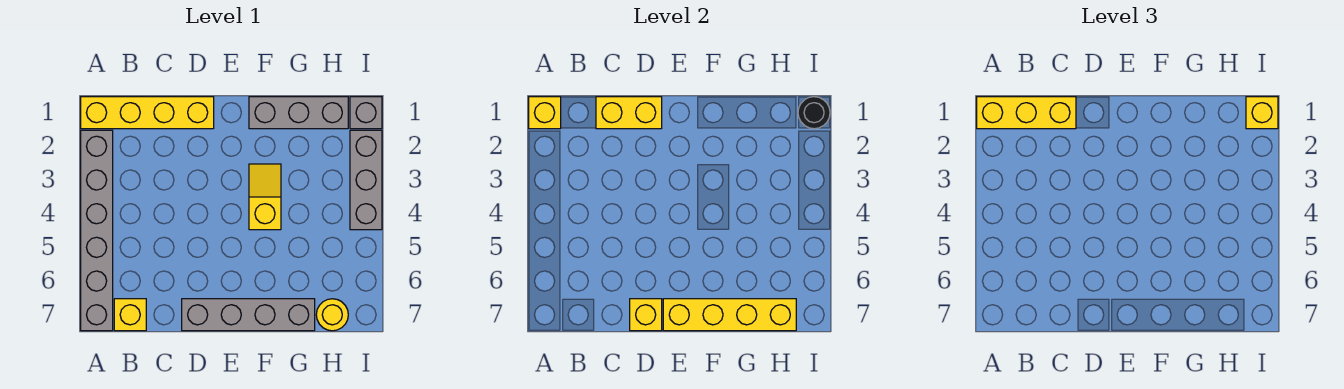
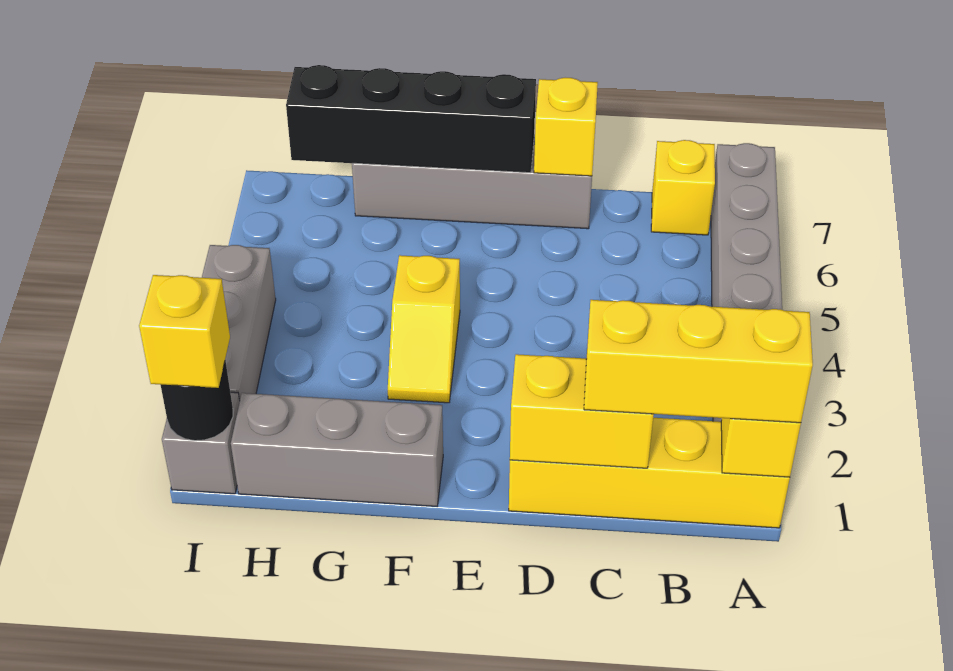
yellow brick E7:H7 level 2 -> black brick E7:H7 level 2
yellow round brick H7 level 1 -> none

